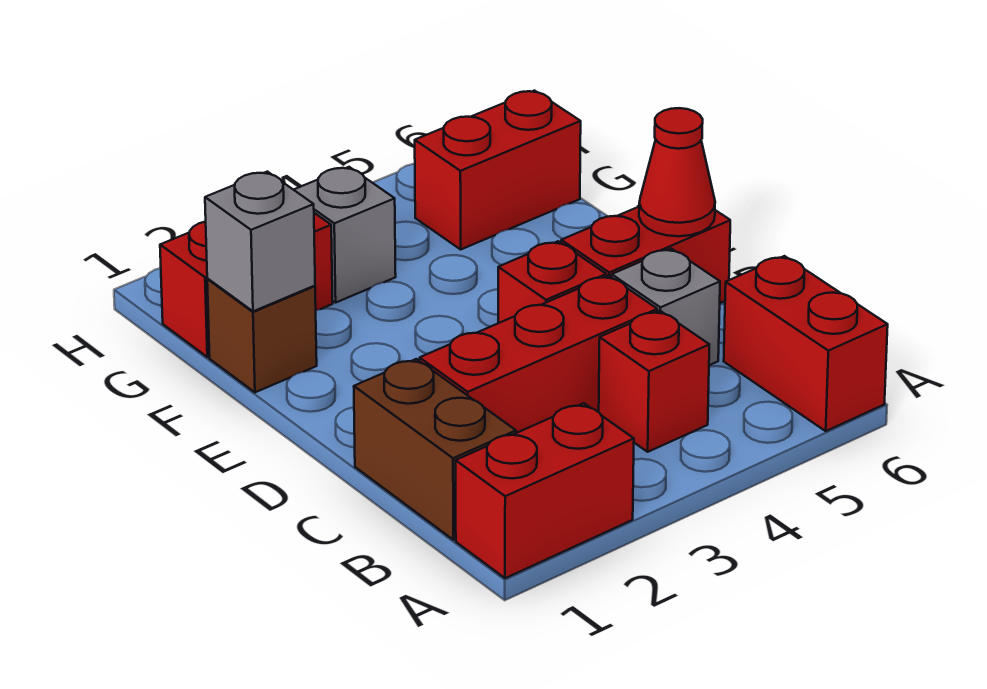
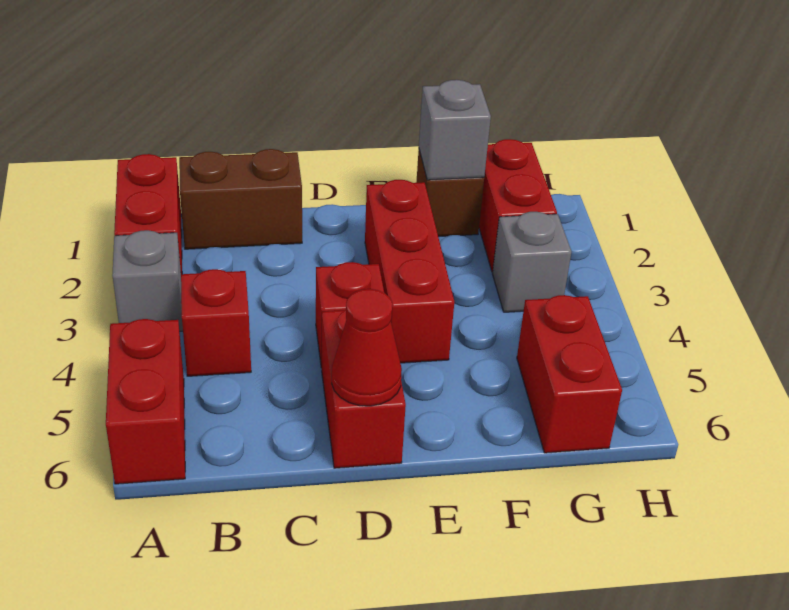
red brick A6:B6 level 1 -> red brick A5:A6 level 1
red brick C2:C4 level 1 -> red brick E2:E4 level 1
grey brick C5 level 1 -> grey brick A3 level 1

